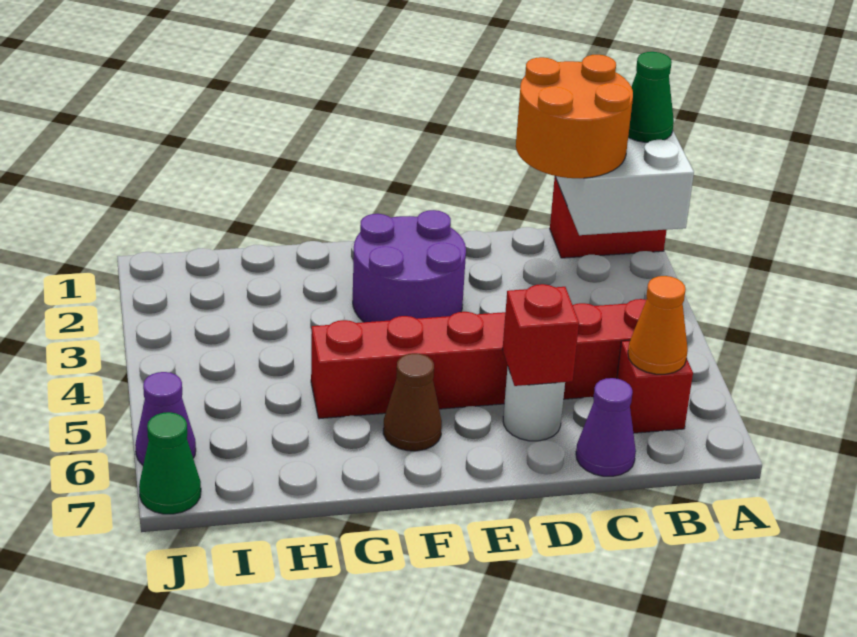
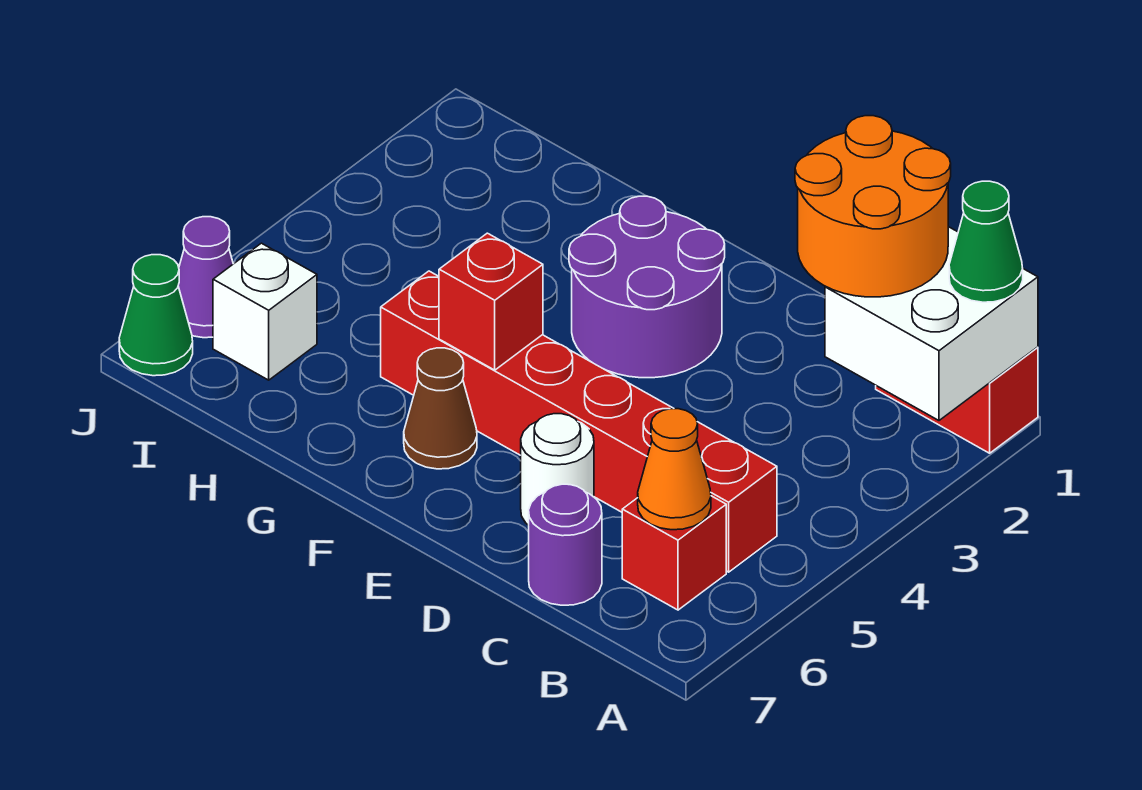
purple cone C7 level 1 -> purple round brick C7 level 1
red brick D6 level 2 -> red brick F5 level 2
none -> white brick I6 level 1

